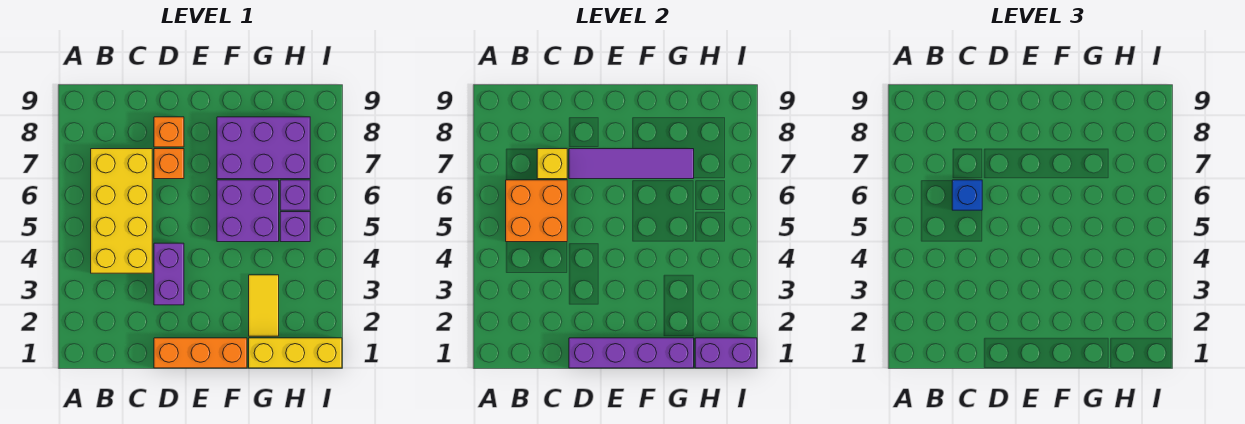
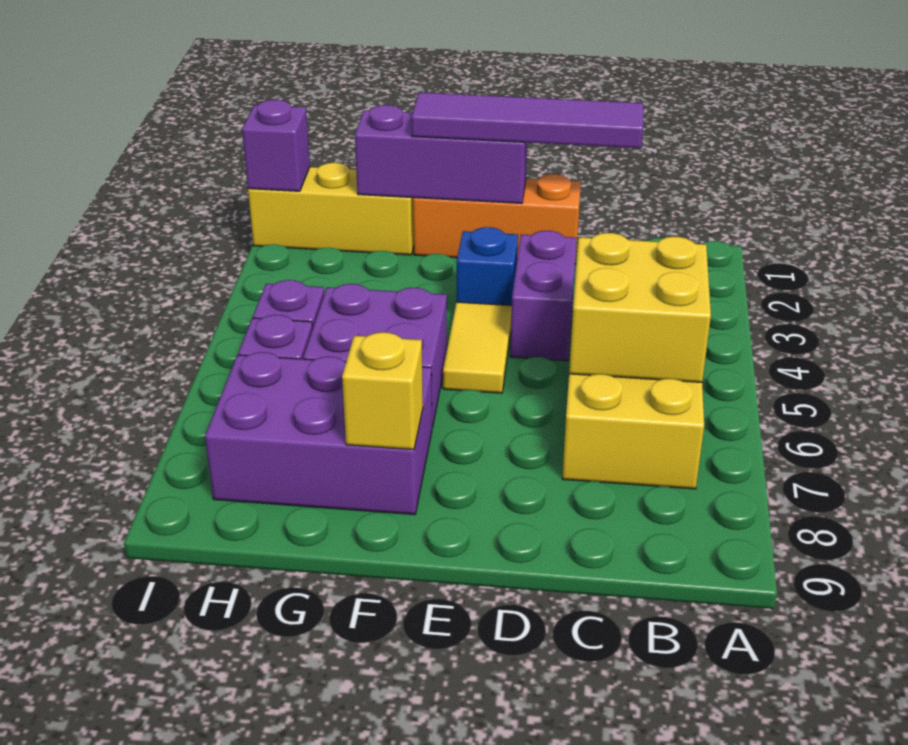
orange brick B5:C6 level 2 -> yellow brick B5:C6 level 2
blue brick C6 level 3 -> blue brick E3 level 1
yellow brick C7 level 2 -> yellow brick F8 level 2
purple brick D1:G1 level 2 -> purple brick E1:G1 level 2
orange brick D7 level 1 -> none
purple tile D7:G7 level 2 -> purple tile C1:F1 level 3
orange brick D8 level 1 -> none
yellow tile G2:G3 level 1 -> yellow tile E4:E5 level 1
purple brick H1:I1 level 2 -> purple brick I1 level 2

